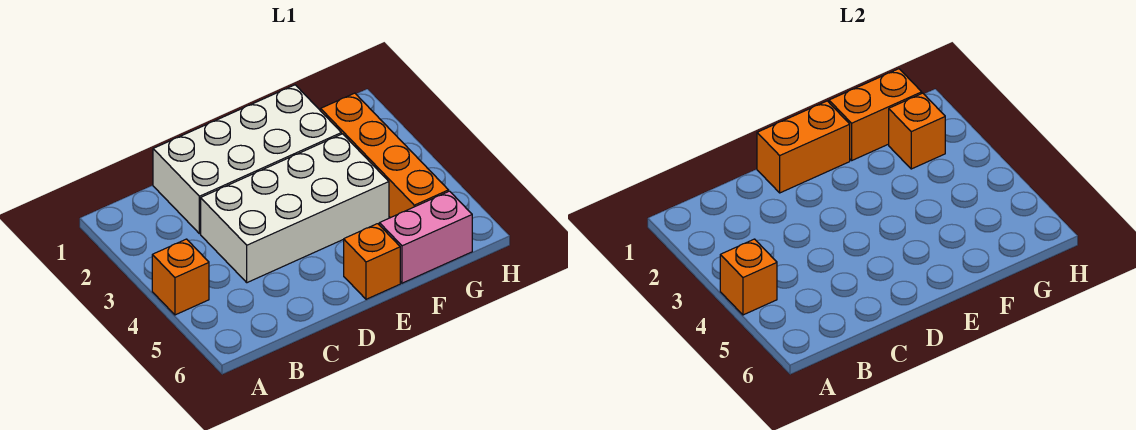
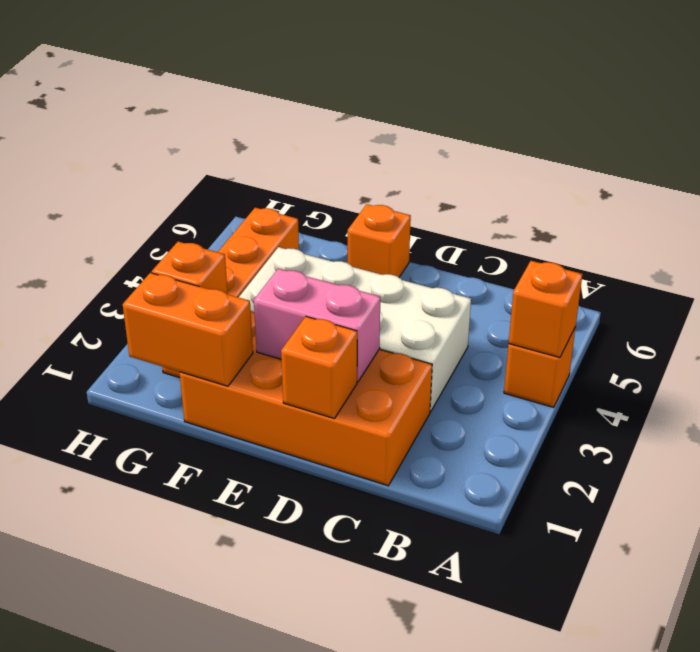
white brick C1:F2 level 1 -> orange brick C1:F2 level 1
orange brick D1:E1 level 2 -> orange brick D1 level 2
pink brick F6:G6 level 1 -> pink brick D2:E2 level 2

